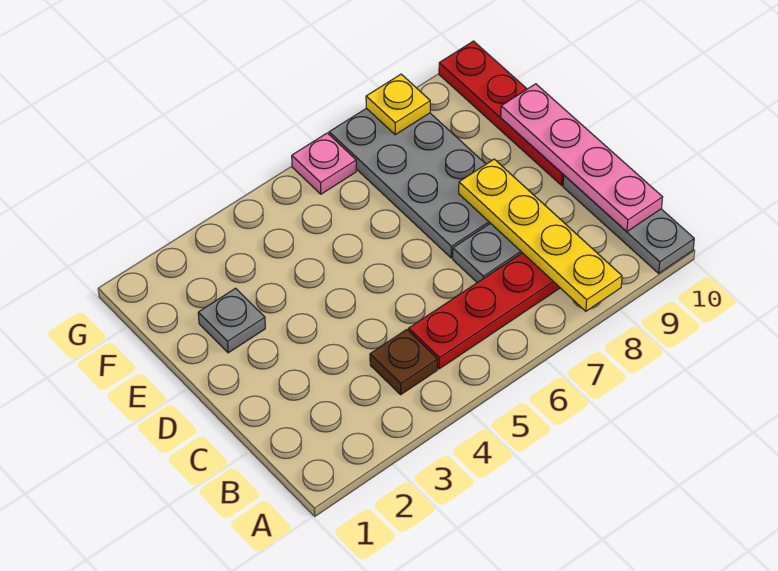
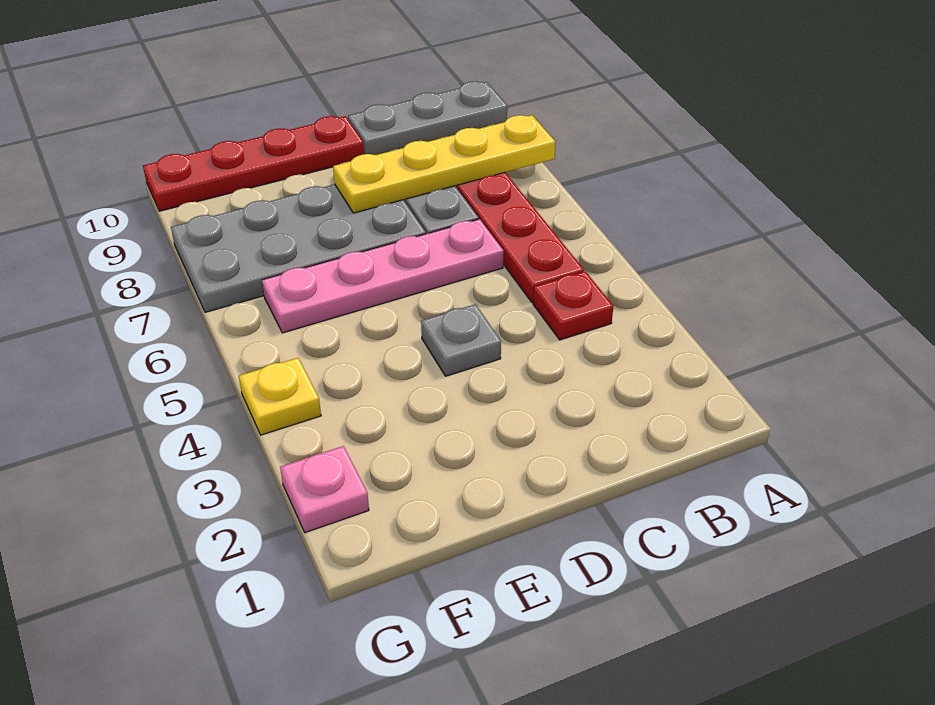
brown plate B4 level 1 -> red plate B4 level 1
pink plate B10:E10 level 2 -> pink plate C6:F6 level 1
grey plate E2 level 1 -> grey plate D4 level 1
pink plate G6 level 1 -> pink plate G2 level 1
yellow plate G8 level 2 -> yellow plate G4 level 1

